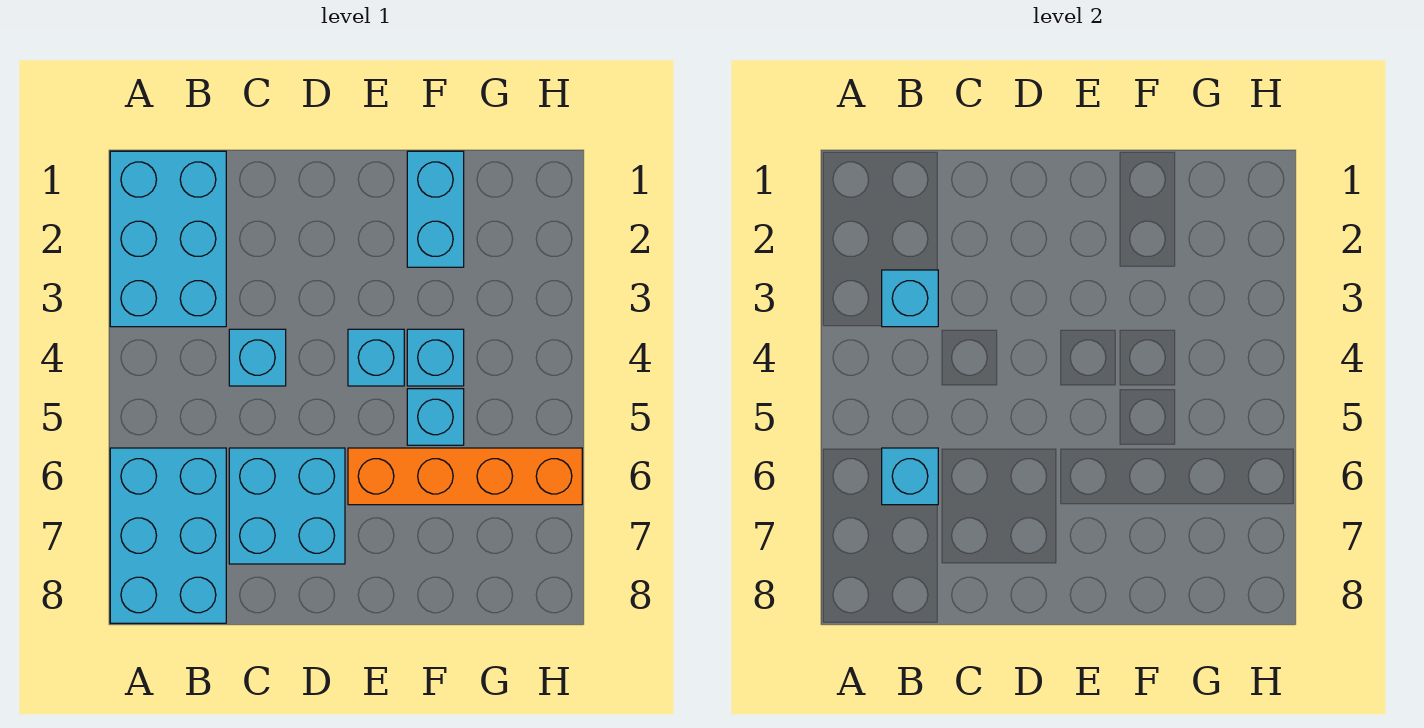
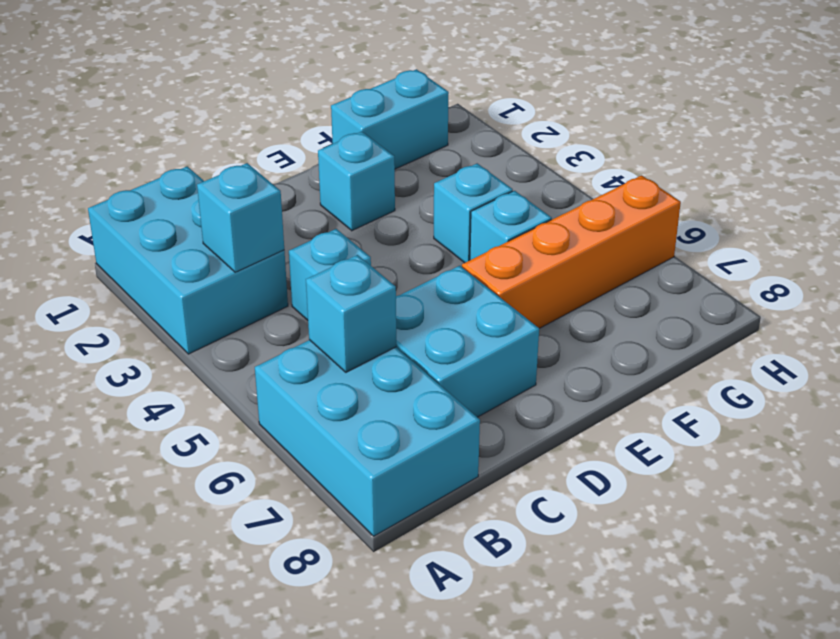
cyan brick E4 level 1 -> cyan brick E2 level 1
cyan brick F1:F2 level 1 -> cyan brick F1:G1 level 1

